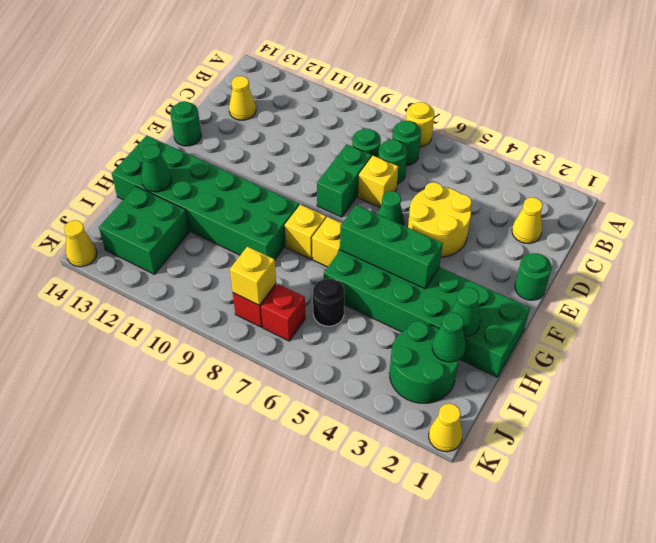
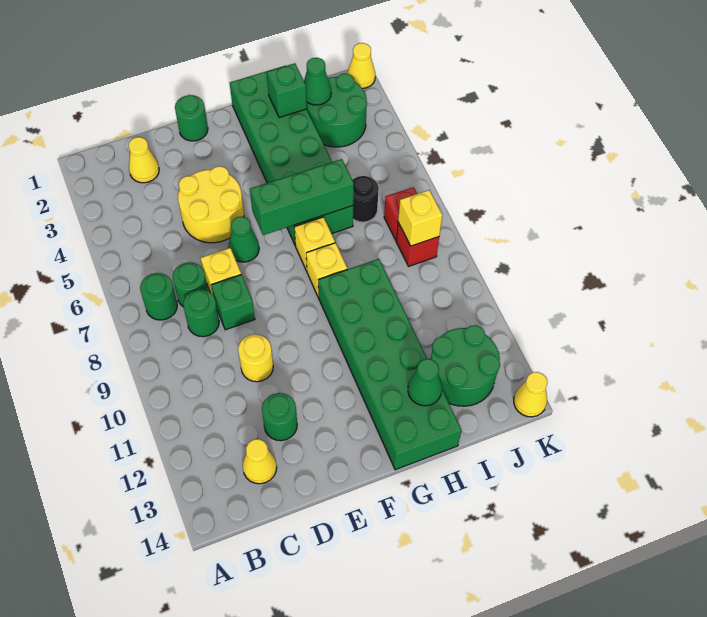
yellow round brick A7 level 1 -> yellow round brick D10 level 1
green brick D8:E8 level 1 -> green brick D8 level 1
green round brick E14 level 1 -> green round brick D12 level 1
green brick G4:G6 level 2 -> green brick F6:H6 level 2
green cone H2 level 2 -> green brick H2 level 2
green brick I12:J13 level 1 -> green round brick I12:J13 level 1

